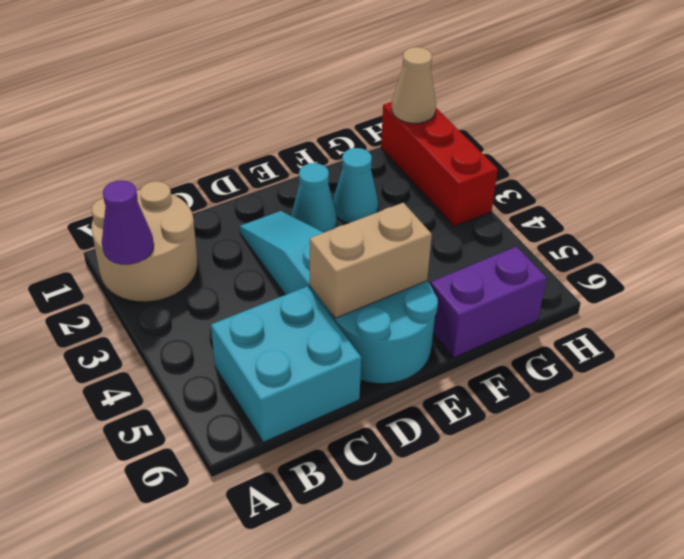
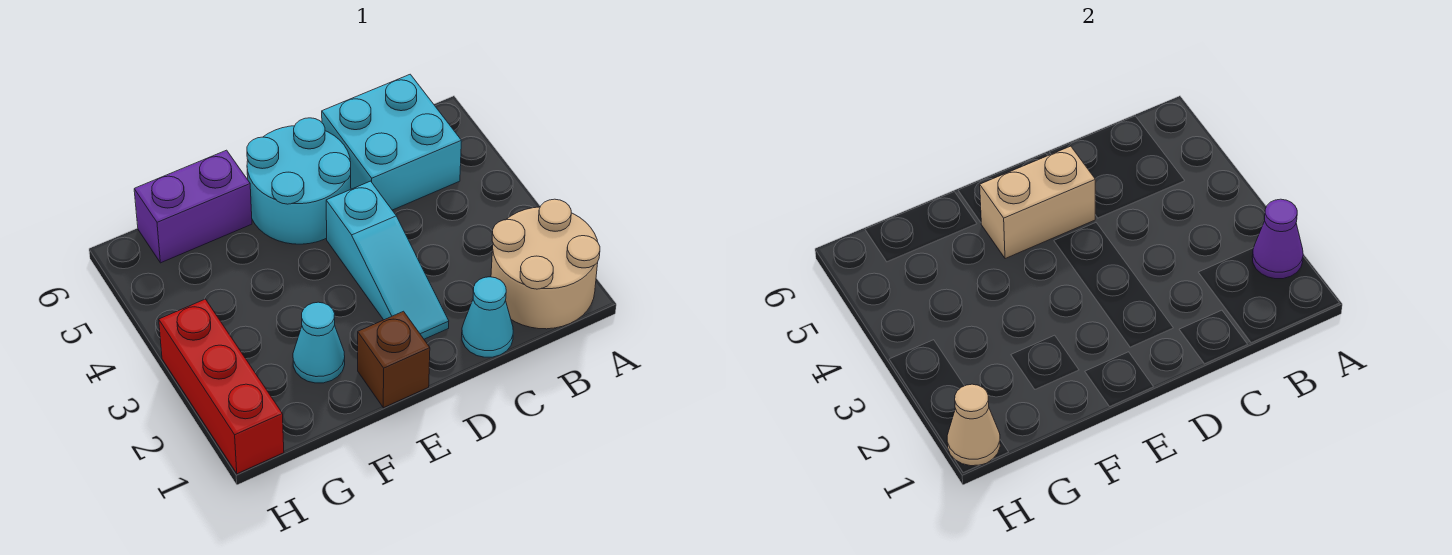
none -> brown brick E1 level 1
cyan cone E2 level 1 -> cyan cone C1 level 1

